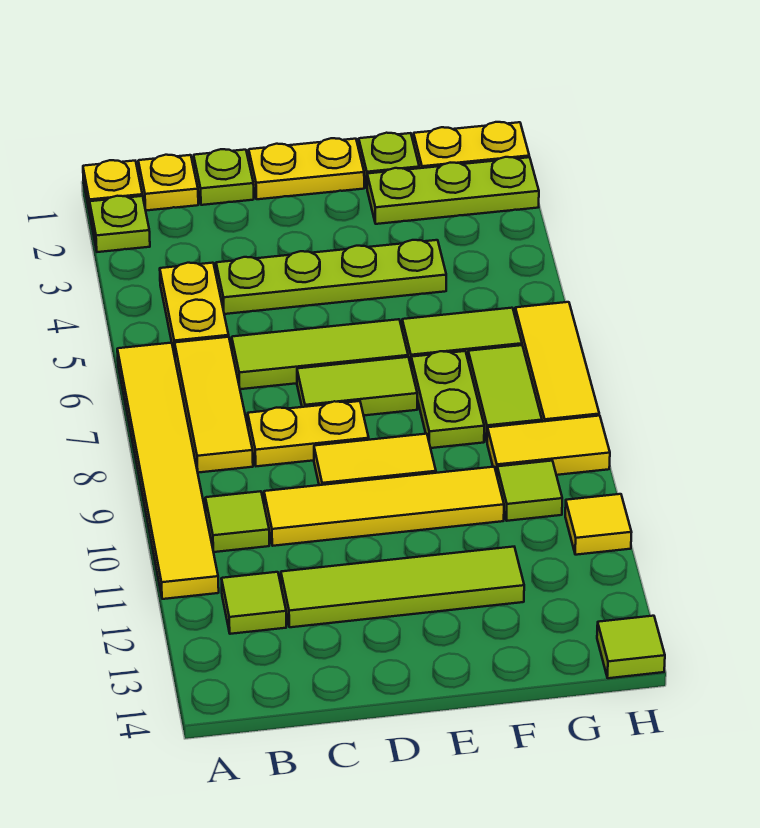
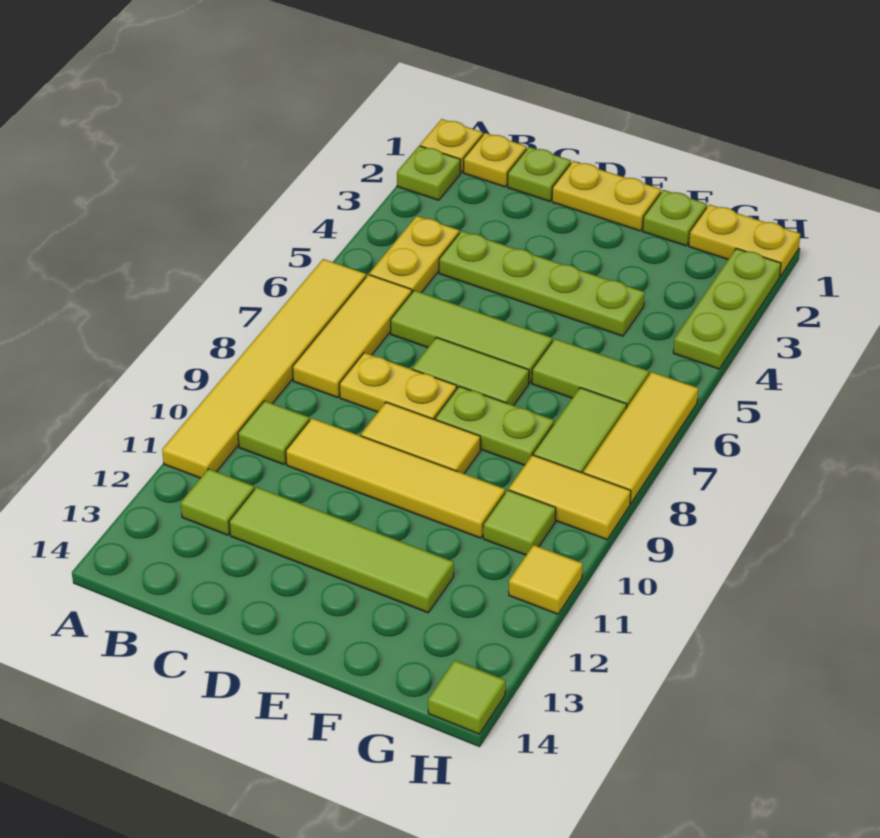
lime plate F2:H2 level 1 -> lime plate H2:H4 level 1
lime plate F7:F8 level 1 -> lime plate E8:F8 level 1

